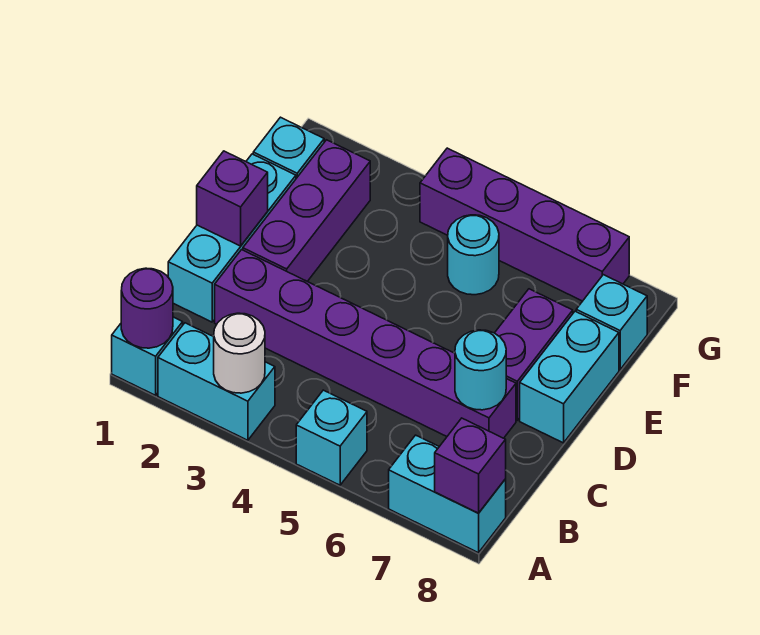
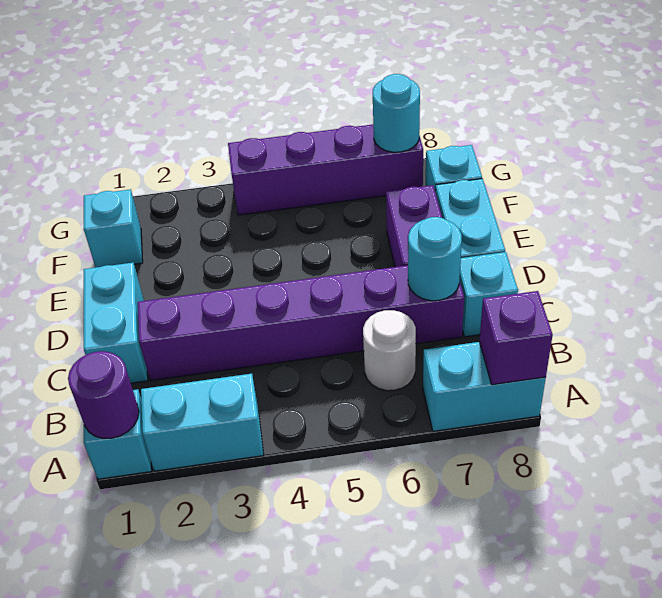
white round brick A3 level 2 -> white round brick B6 level 1
cyan brick A5 level 1 -> cyan brick C8 level 1
cyan brick C1:E1 level 1 -> cyan brick C1:D1 level 1
purple brick D1 level 2 -> none
purple brick D2:F2 level 1 -> none
cyan round brick F5 level 1 -> cyan round brick G7 level 2

